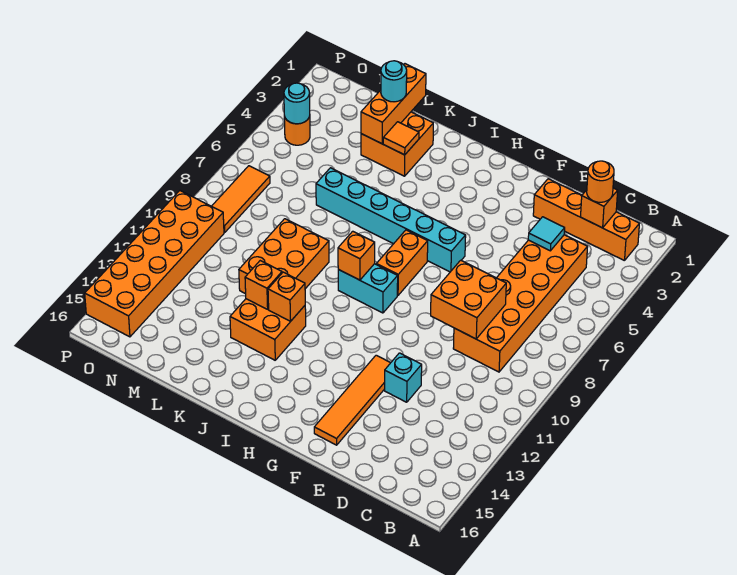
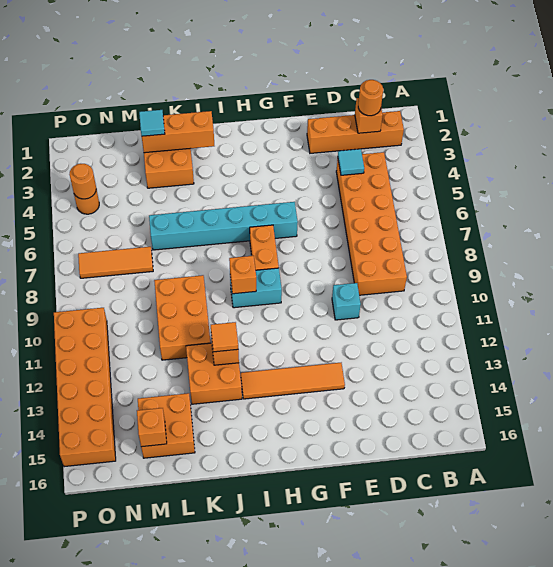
orange brick D8:E9 level 2 -> orange brick L14:M15 level 1
cyan brick E12 level 1 -> cyan brick E10 level 1
orange tile F12:F15 level 1 -> orange tile F13:I13 level 1
orange tile K3 level 2 -> orange tile J12 level 3
orange brick K12 level 2 -> orange brick M15 level 2
orange brick L1:L3 level 2 -> orange brick J2:L2 level 2
cyan round brick L2 level 3 -> cyan tile L2 level 3
cyan round brick O4 level 2 -> orange round brick O4 level 2
orange tile O7:O9 level 1 -> orange tile M7:O7 level 1

